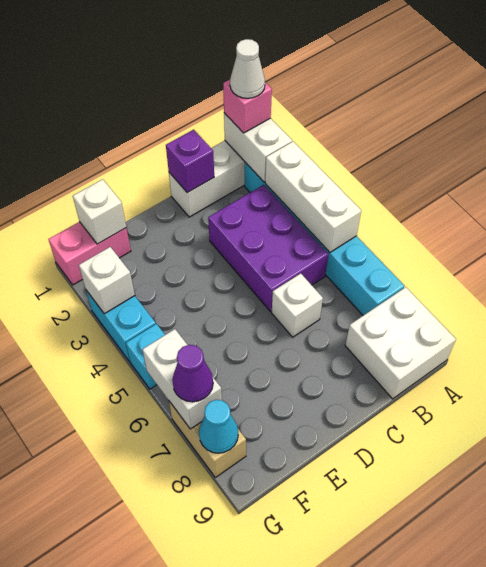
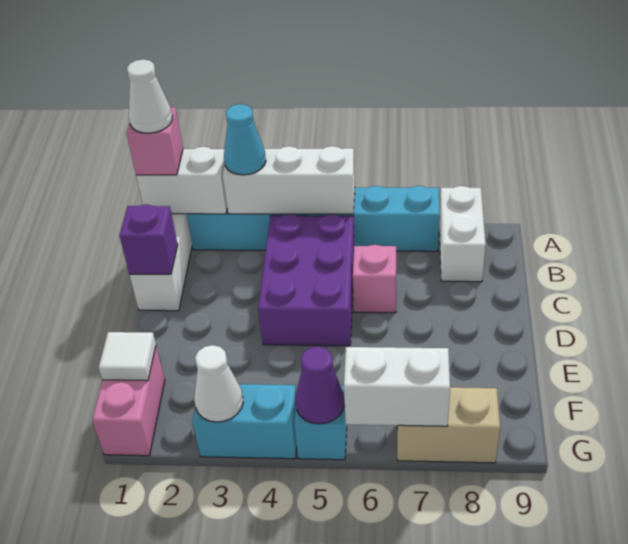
white brick A8:B9 level 1 -> white brick A8:B8 level 1
purple brick B3:C5 level 1 -> purple brick B4:D5 level 1
white brick C6 level 1 -> pink brick C6 level 1
white brick F1 level 2 -> white tile F1 level 2
white brick G3 level 2 -> white cone G3 level 2
purple cone G7 level 3 -> purple cone G5 level 2
cyan cone G8 level 2 -> cyan cone A3 level 3

